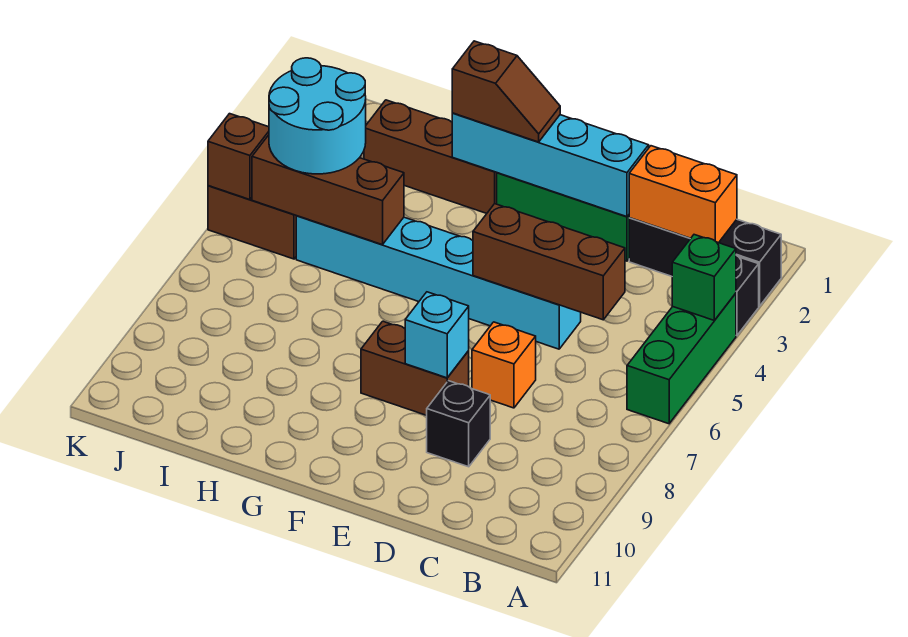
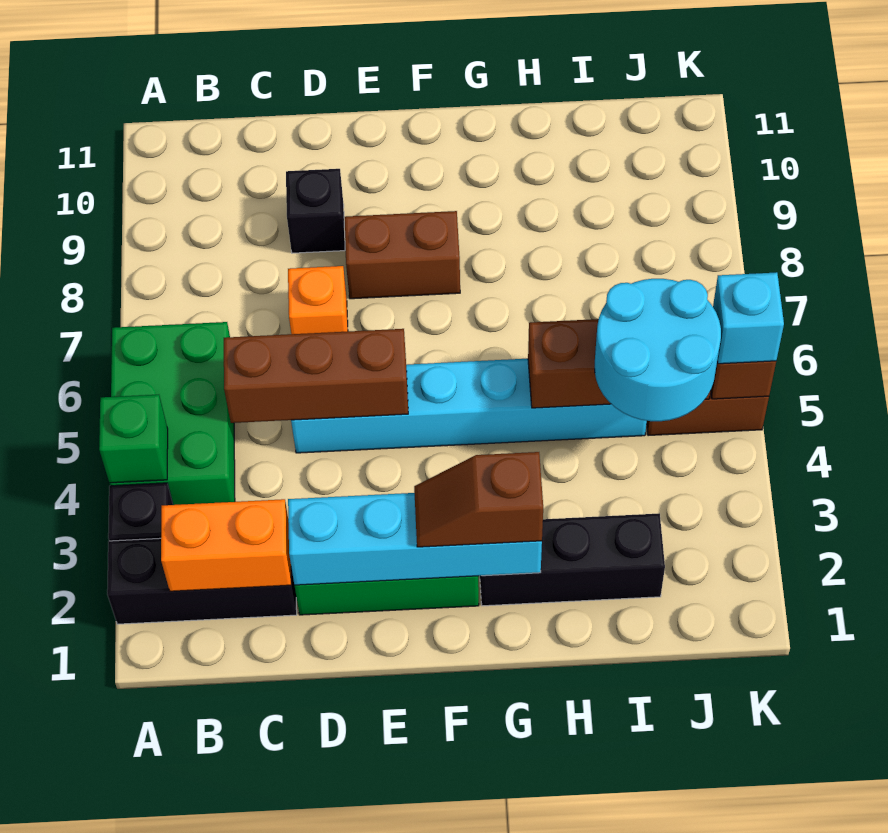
green brick A4:A6 level 1 -> green brick A4:B6 level 1
cyan brick E8 level 2 -> cyan brick K5 level 3
brown brick G2:I2 level 1 -> black brick G2:I2 level 1

